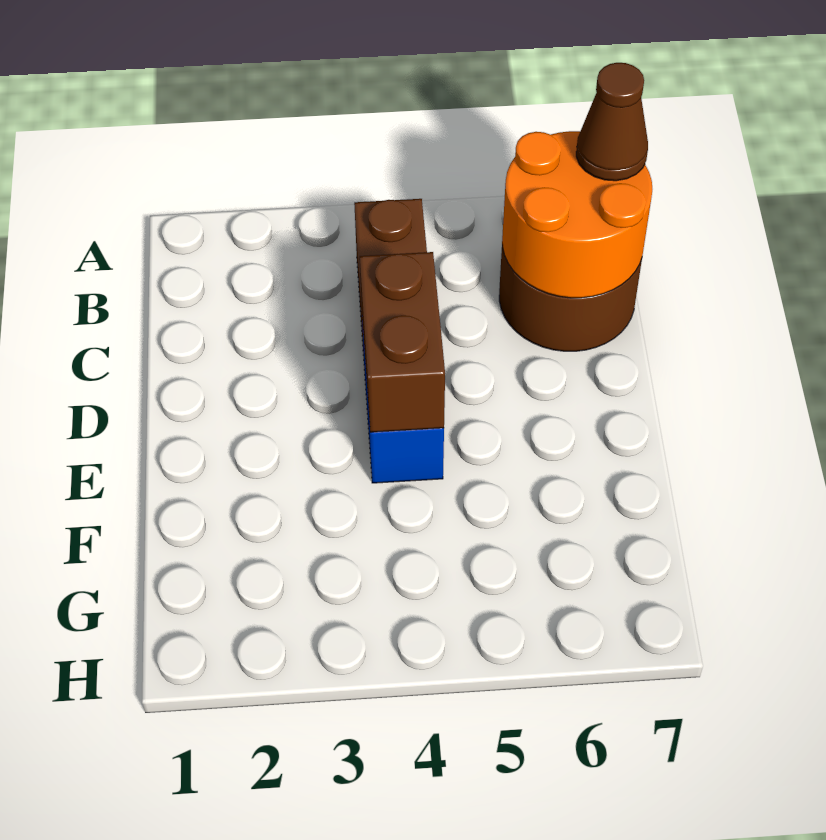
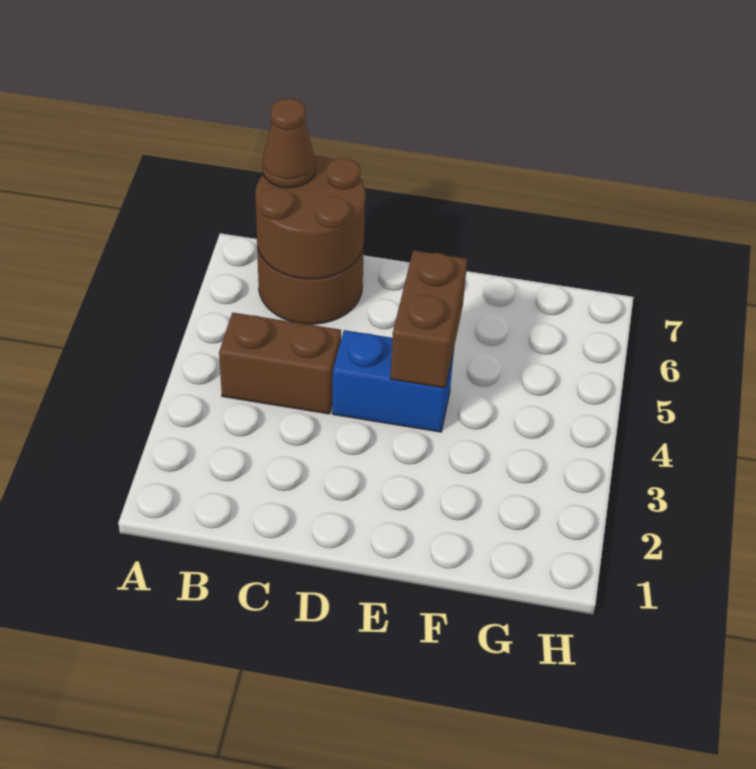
orange round brick B6:C7 level 2 -> brown round brick B6:C7 level 2
brown brick D4:E4 level 2 -> brown brick E4:E5 level 2

